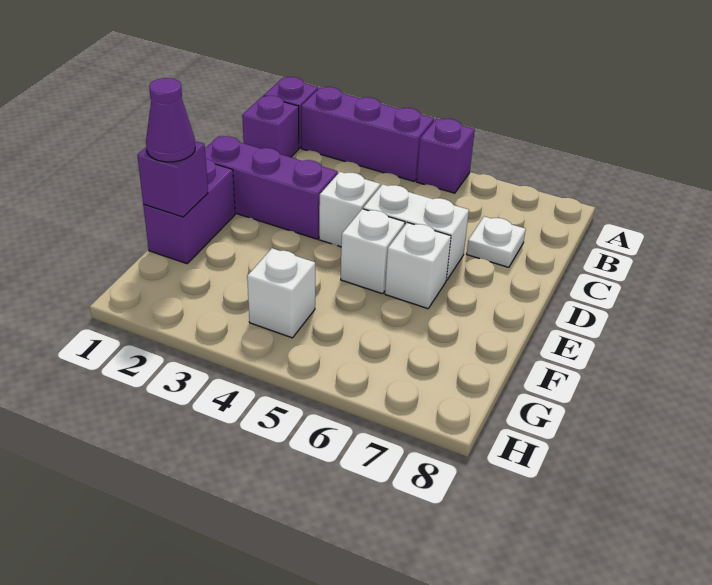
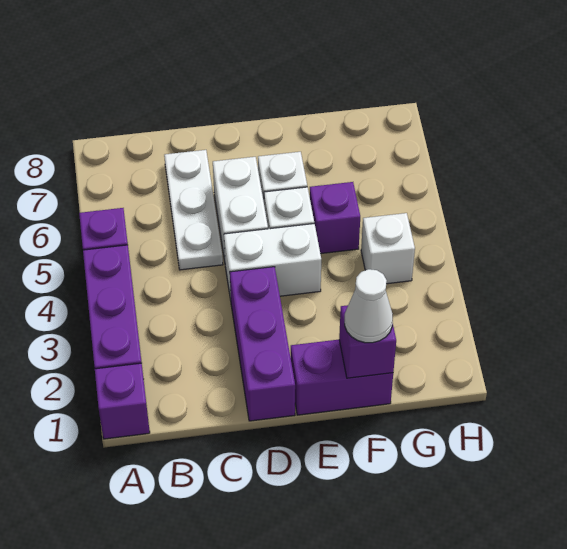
purple brick B1 level 1 -> purple brick F5 level 1
white plate C7 level 1 -> white plate C5:C7 level 1
white brick D4 level 1 -> white brick D4:E4 level 1
purple cone F1 level 3 -> white cone F1 level 3

